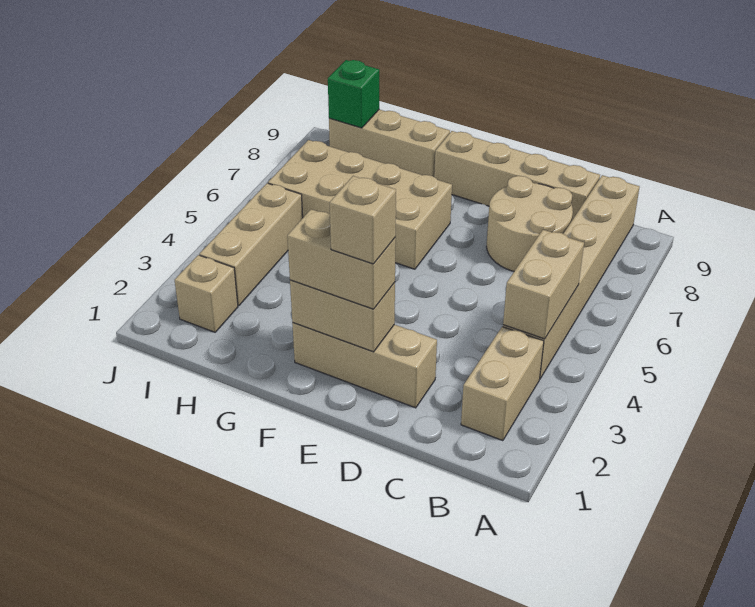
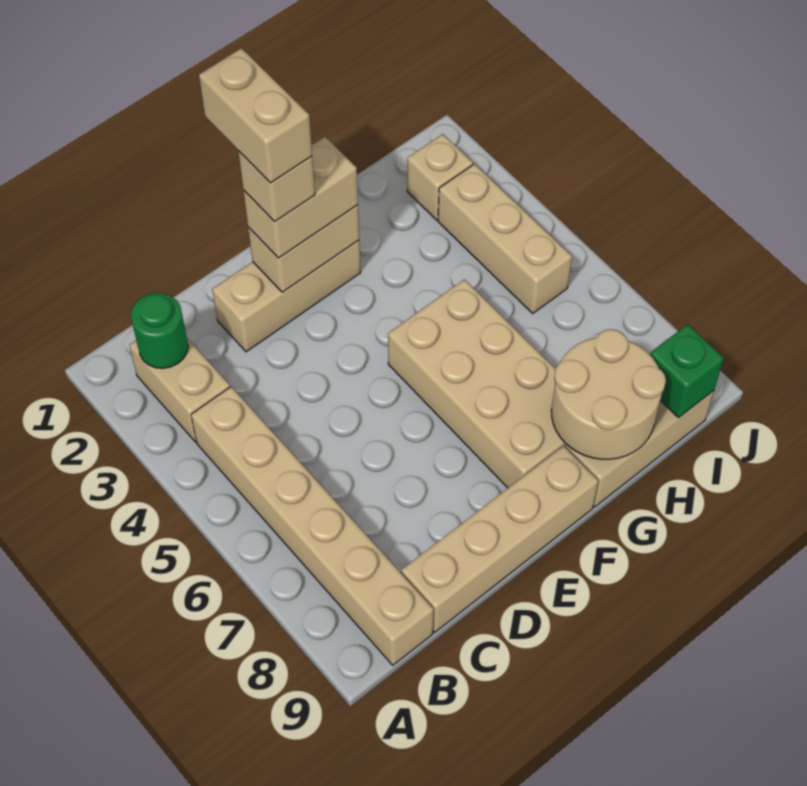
none -> green round brick B2 level 2
tan brick B4:B5 level 2 -> tan brick E1:E2 level 5
tan round brick C7:D8 level 1 -> tan round brick G8:H9 level 2
tan brick F6:I7 level 1 -> tan brick F5:G8 level 1

